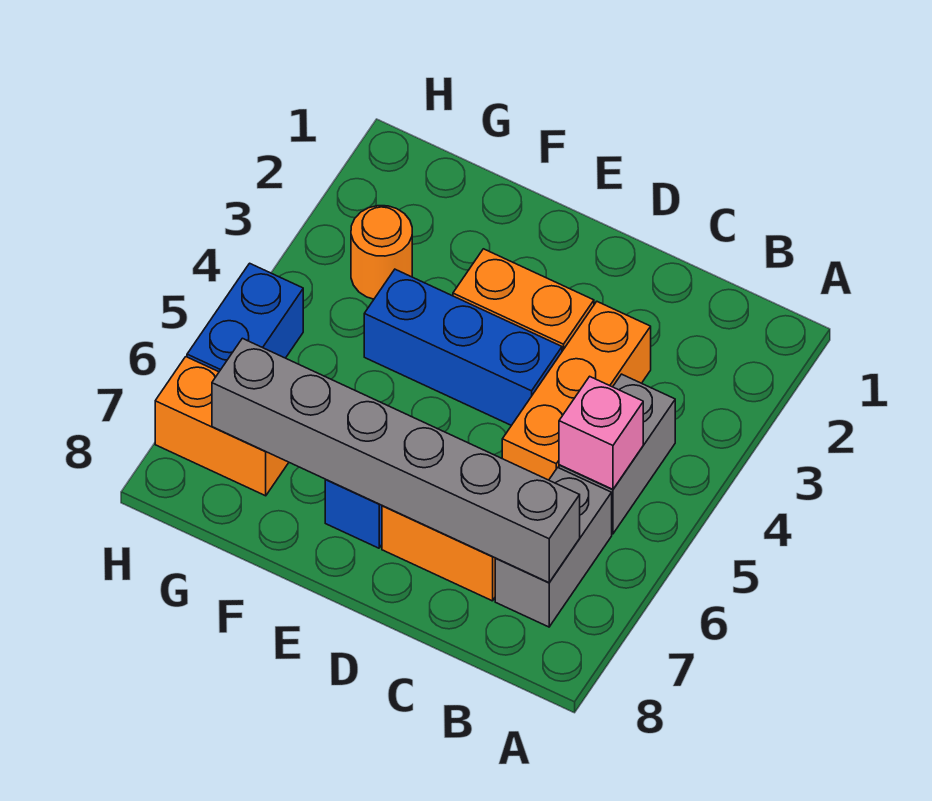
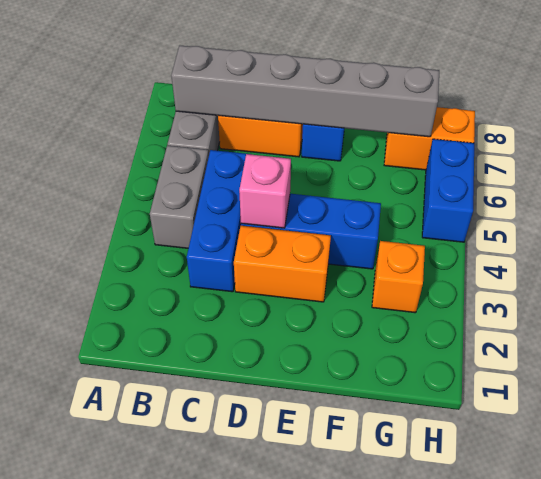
pink brick B5 level 2 -> pink brick D4 level 2
orange brick C3:C5 level 1 -> blue brick C3:C5 level 1
orange round brick G3 level 1 -> orange brick G3 level 1

